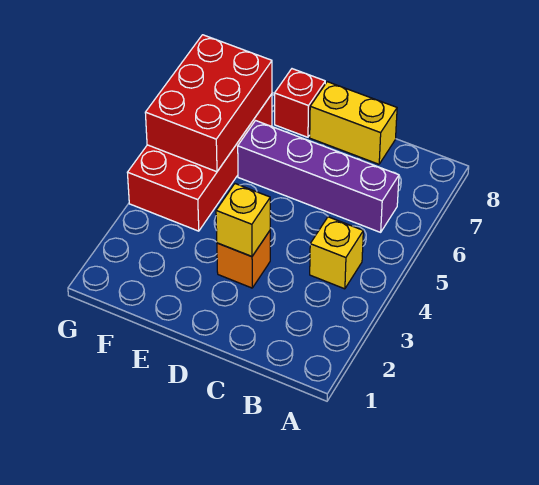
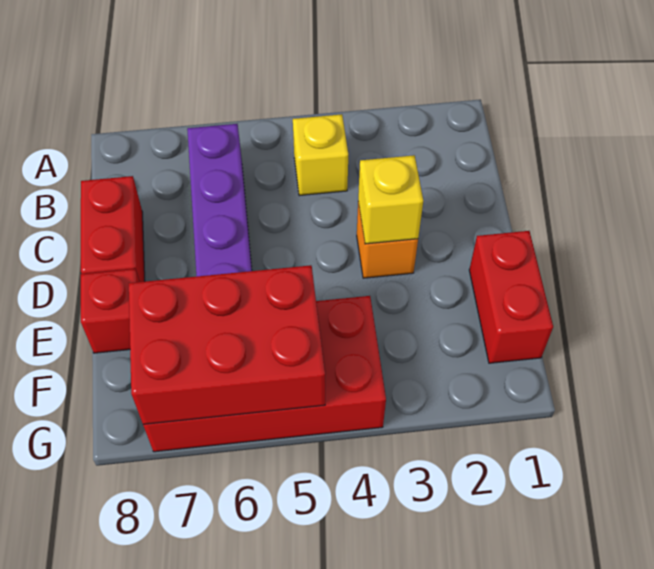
yellow brick C8:D8 level 1 -> red brick C8:D8 level 1
none -> red brick E1:F1 level 1

